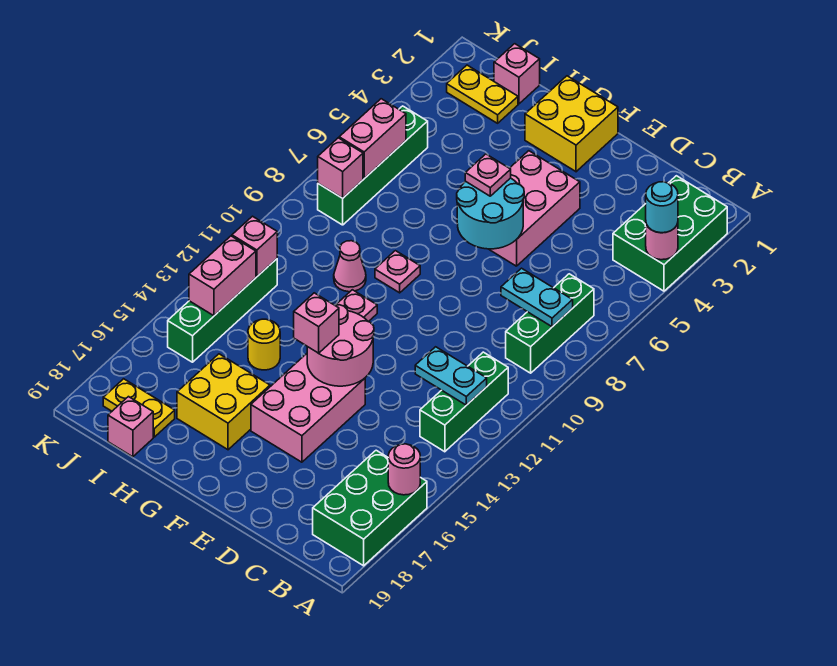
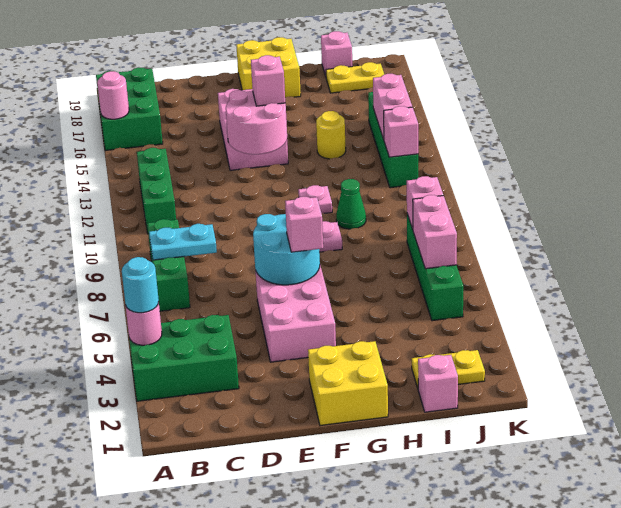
green brick A2:B4 level 1 -> green brick A3:C4 level 1
cyan plate B12:C12 level 2 -> none
pink plate F6 level 3 -> pink brick F6 level 3
yellow brick G16:H17 level 1 -> yellow brick F18:G19 level 1
pink cone H10 level 1 -> green cone H10 level 1

